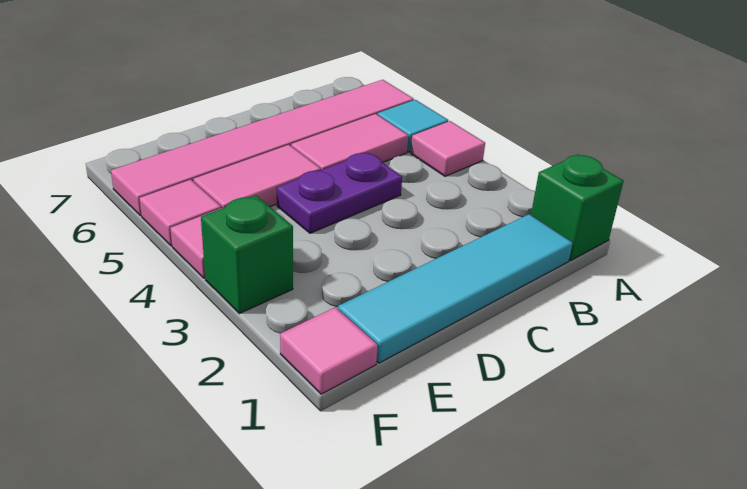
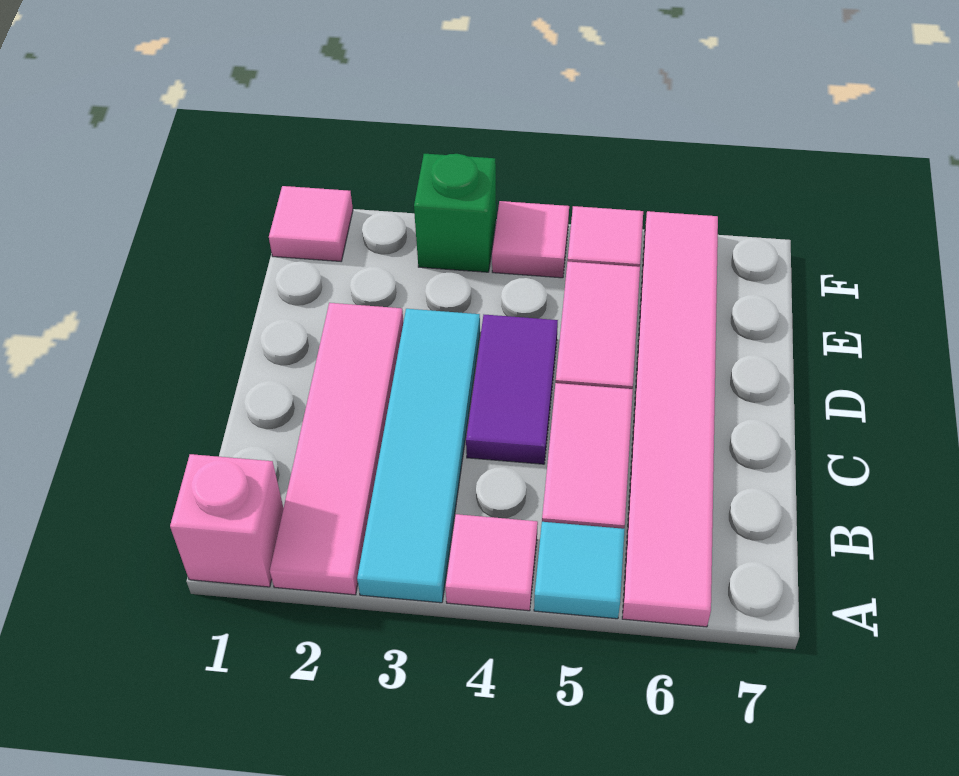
green brick A1 level 1 -> pink brick A1 level 1
none -> pink tile A2:D2 level 1
cyan tile B1:E1 level 1 -> cyan tile A3:D3 level 1
purple plate C4:D4 level 1 -> purple tile C4:D4 level 1

